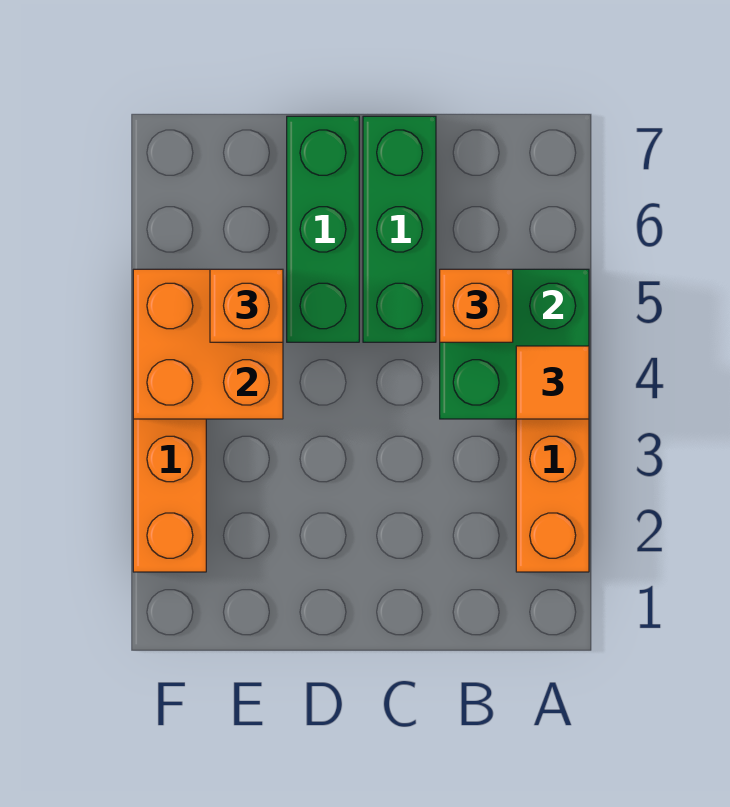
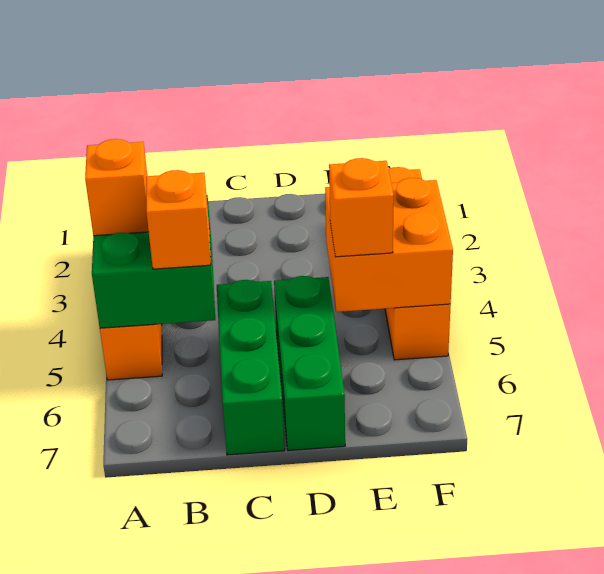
orange tile A4 level 3 -> orange brick A4 level 3

